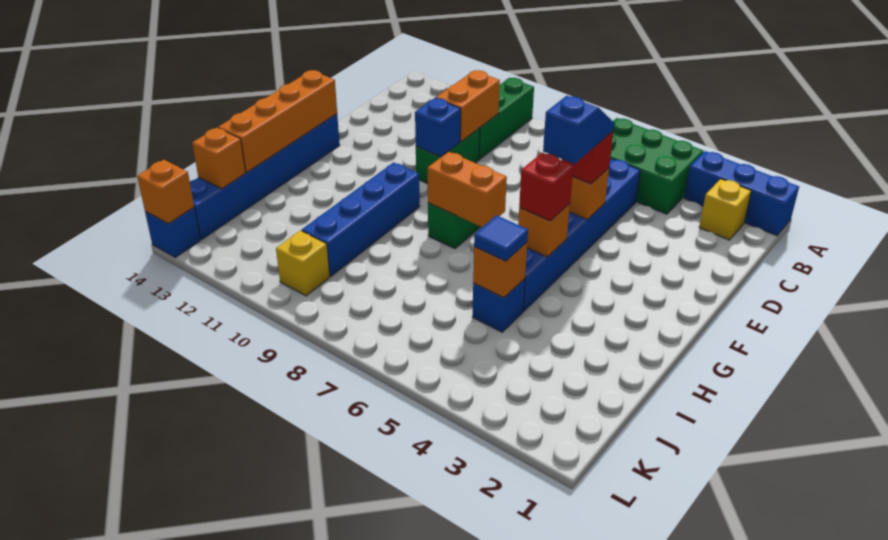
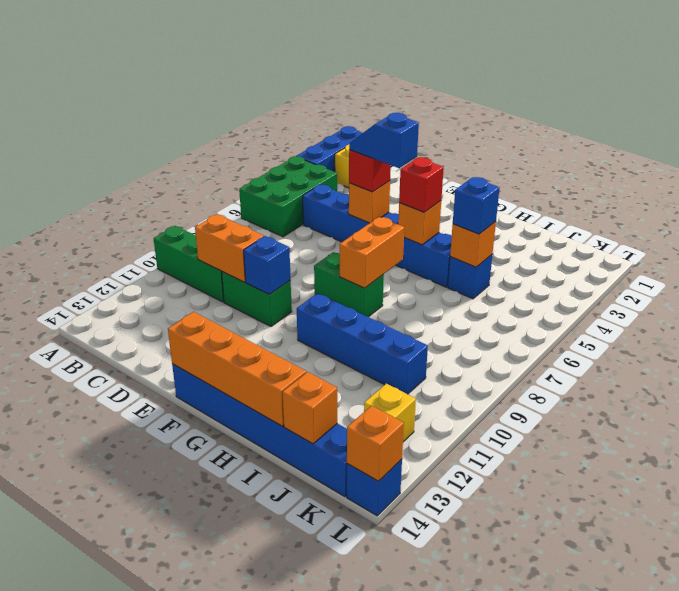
blue tile I5 level 3 -> blue brick I5 level 3
yellow brick K10 level 1 -> yellow brick K12 level 1

